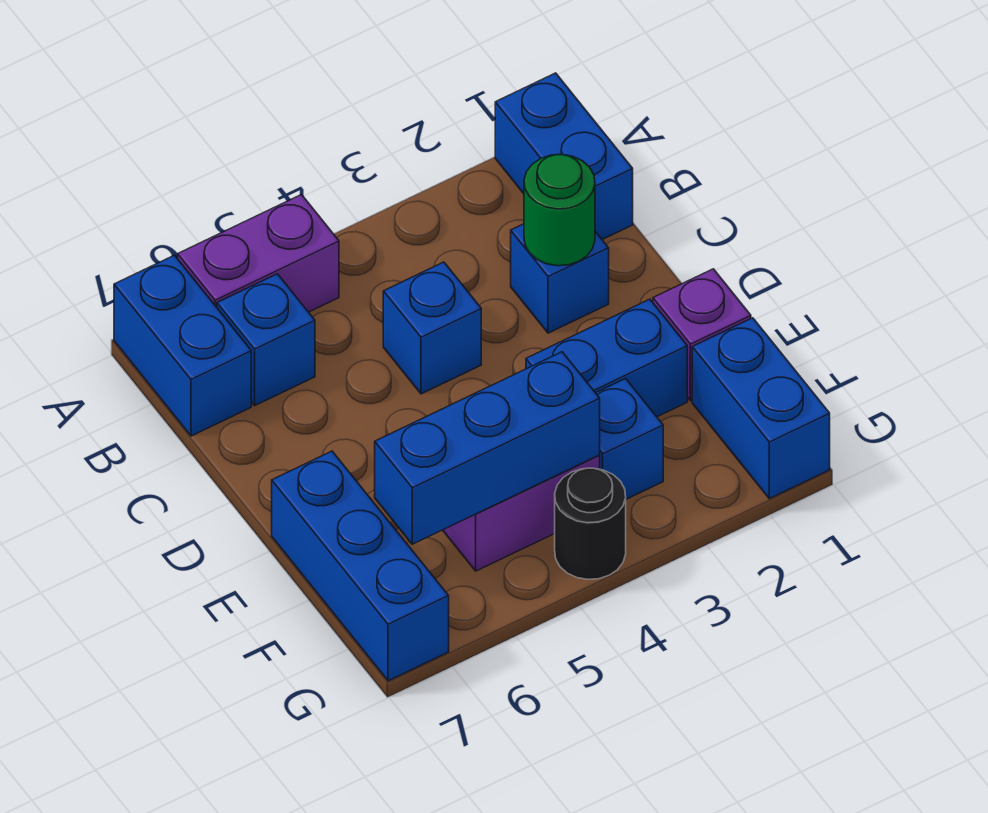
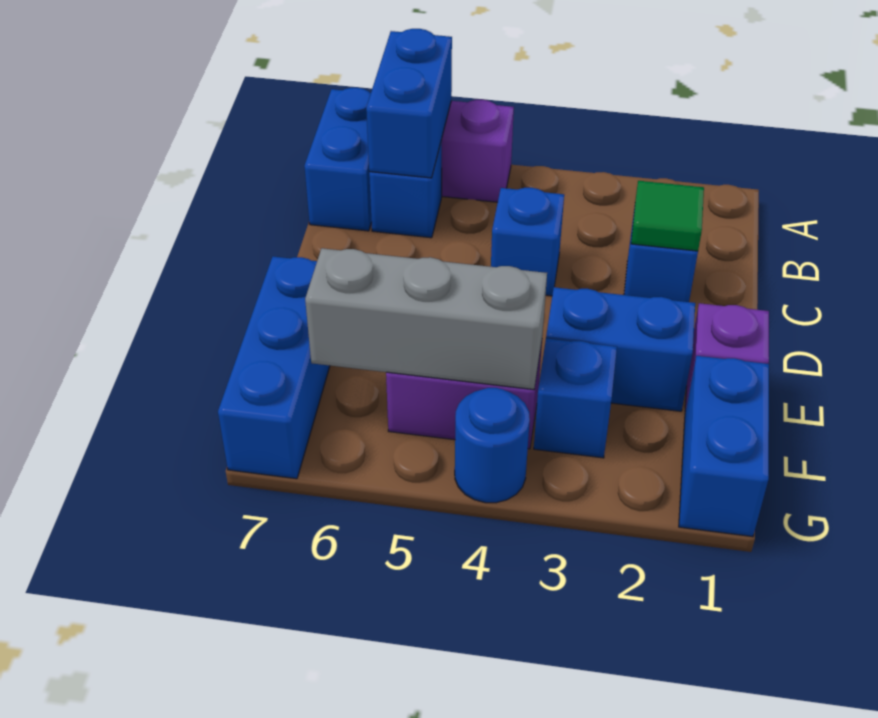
blue brick A1:B1 level 1 -> blue brick A6:B6 level 2
green round brick C2 level 2 -> green tile C2 level 2
blue brick F4:F6 level 2 -> grey brick F4:F6 level 2
black round brick G4 level 1 -> blue round brick G4 level 1

